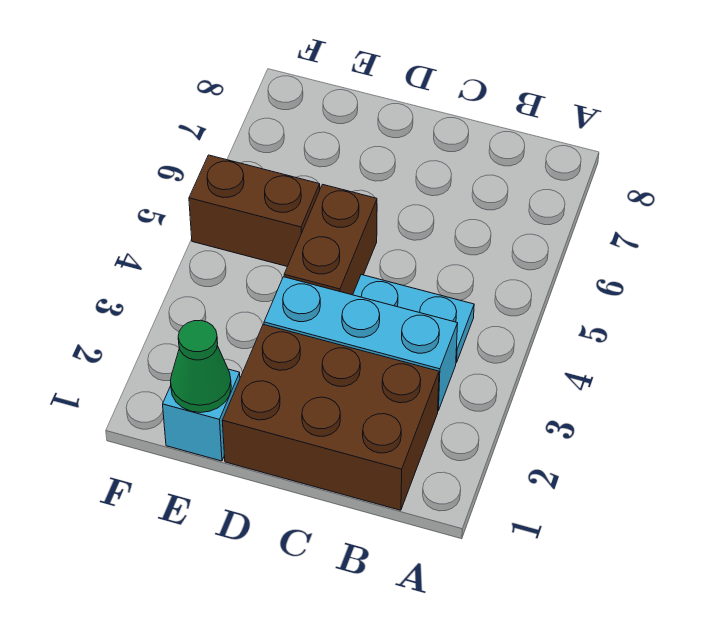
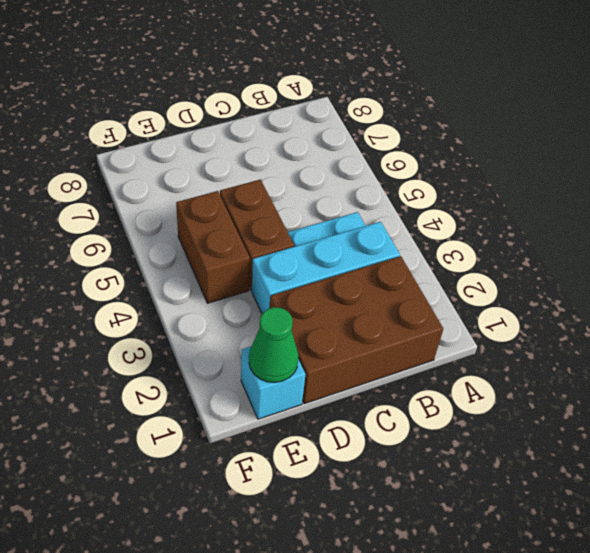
brown brick E5:F5 level 1 -> brown brick E4:E5 level 1

